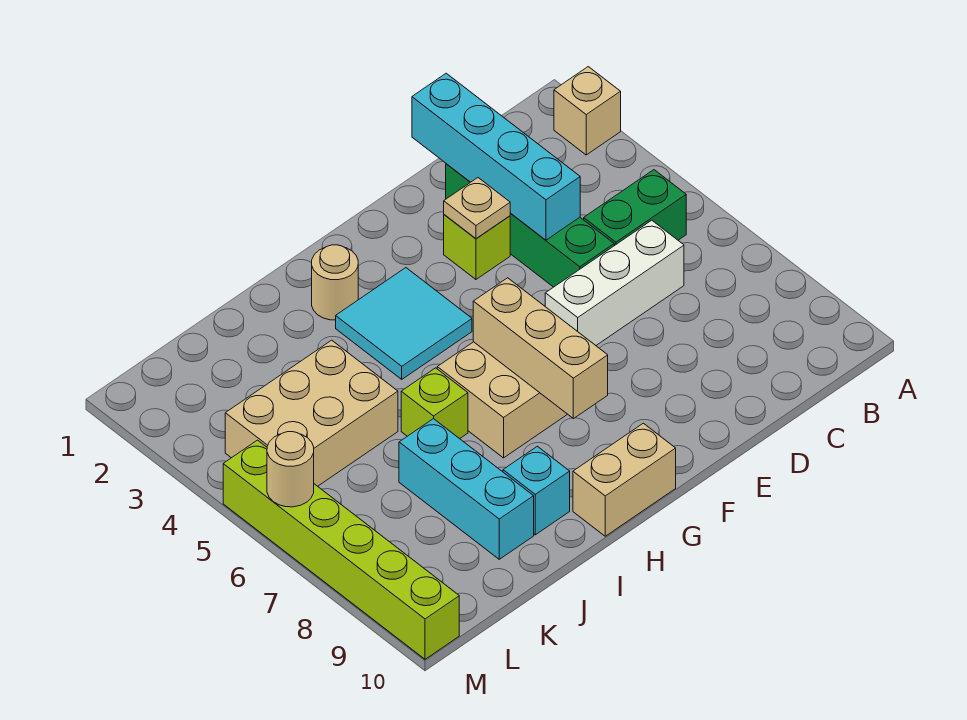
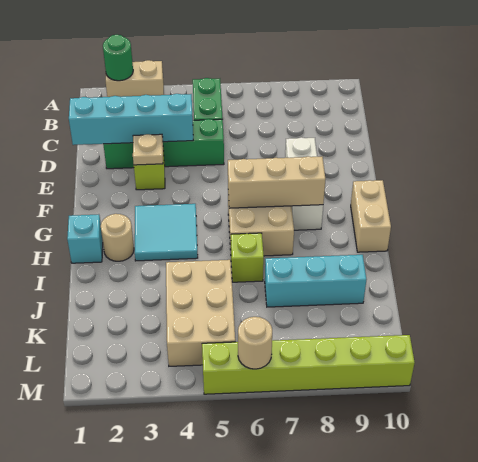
tan brick A2 level 1 -> tan brick A2:A3 level 1
none -> green round brick A2 level 2
white brick C6:E6 level 1 -> white brick E8:G8 level 1
cyan brick I9 level 1 -> cyan brick H1 level 1

